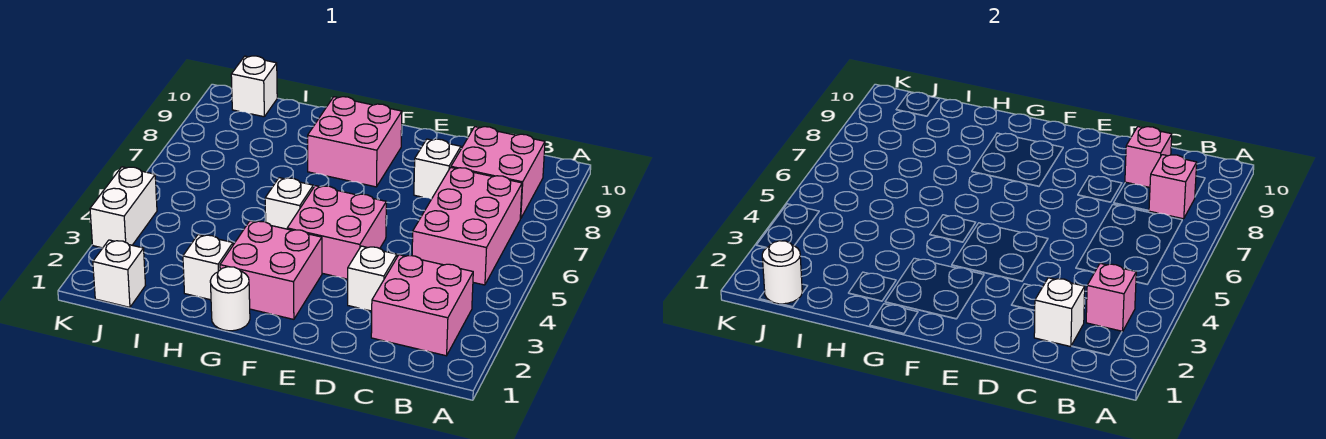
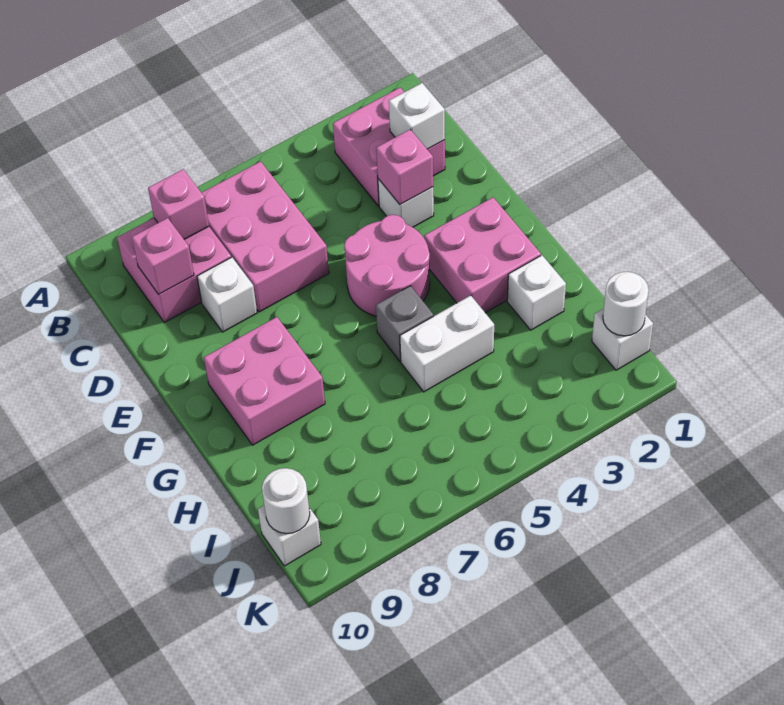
pink brick B3 level 2 -> pink brick D3 level 2
pink brick B5:C7 level 1 -> pink brick B6:D7 level 1
pink brick E4:F5 level 1 -> pink round brick E4:F5 level 1
white round brick G1 level 1 -> white round brick J10 level 2
white brick G5 level 1 -> grey brick G5 level 1
white brick K3:K4 level 1 -> white brick H4:H5 level 1

